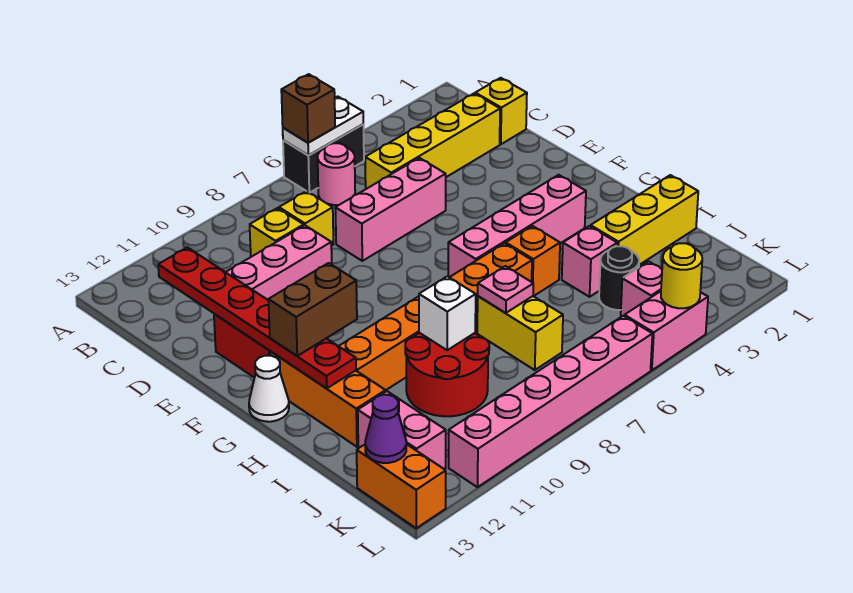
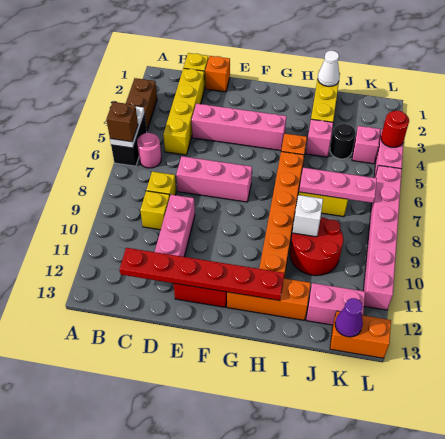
none -> orange brick D1 level 1
pink brick D5:D7 level 1 -> pink brick D7:F7 level 1
pink brick G3:G6 level 1 -> pink brick D4:G4 level 1
brown brick G11:G12 level 3 -> brown brick A3:A4 level 1
white cone G13 level 1 -> white cone I1 level 2
pink plate I7 level 2 -> pink plate I7:K7 level 2
yellow round brick L4 level 2 -> red round brick L4 level 2

